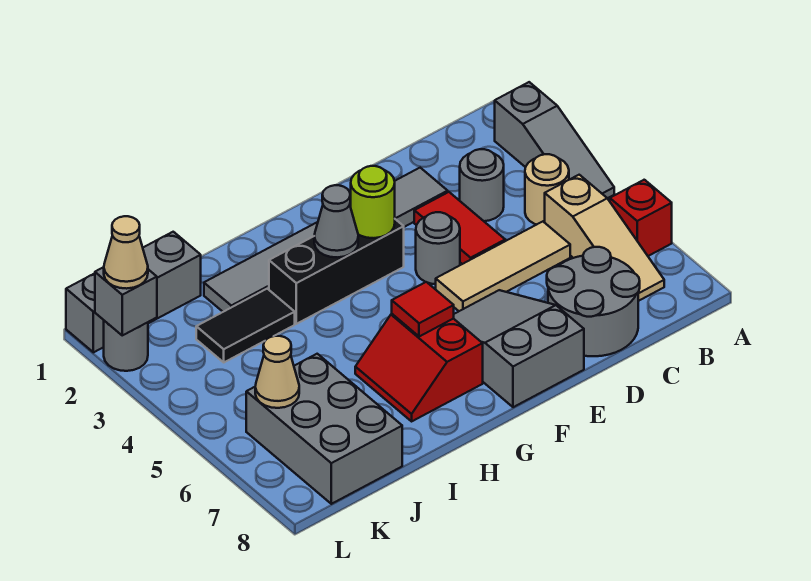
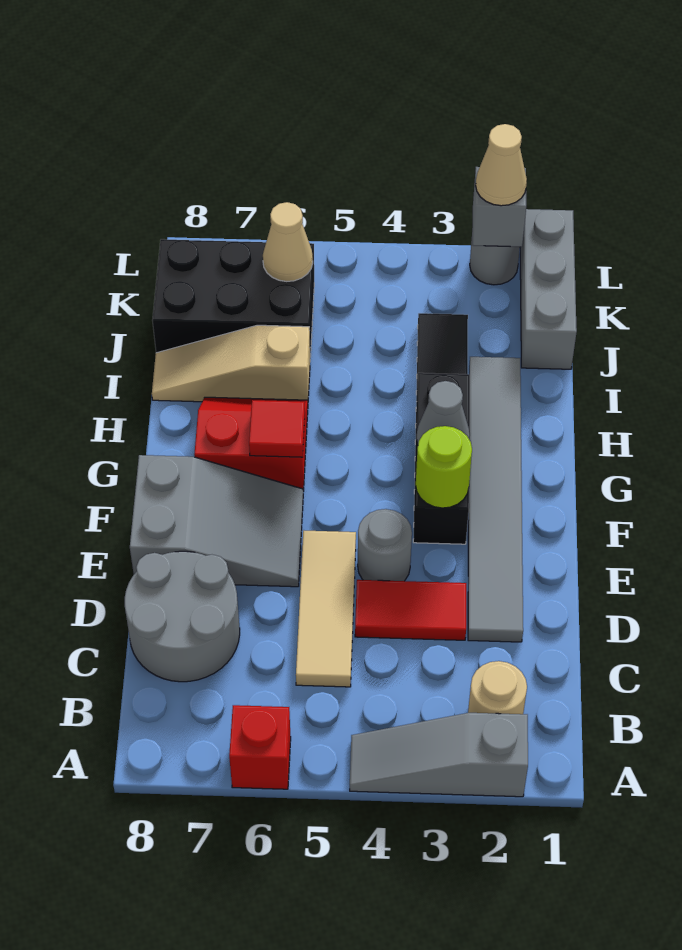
tan round brick B4 level 1 -> tan round brick B2 level 1
tan slope B5:B7 level 1 top 5 -> tan slope I6:I8 level 1 top 6
grey round brick C3 level 1 -> none
grey brick J6:K8 level 1 -> black brick J6:K8 level 1

